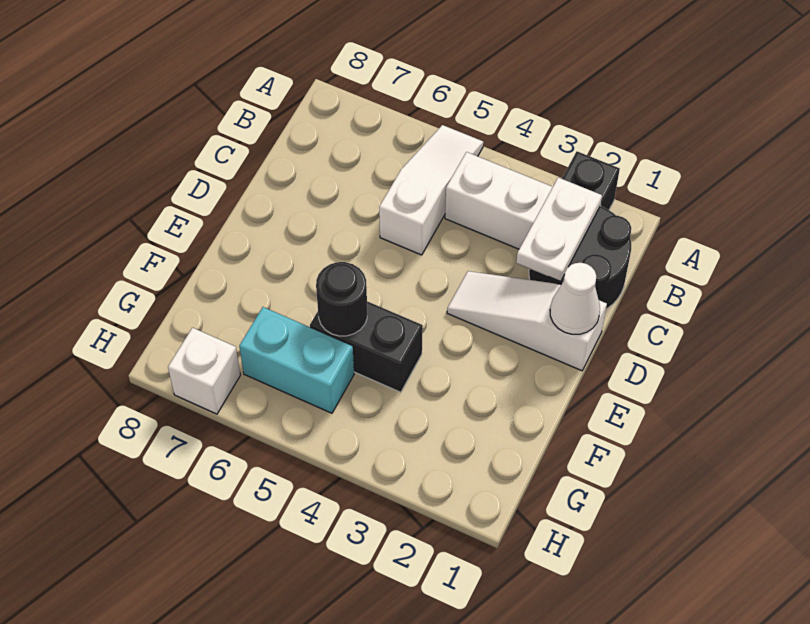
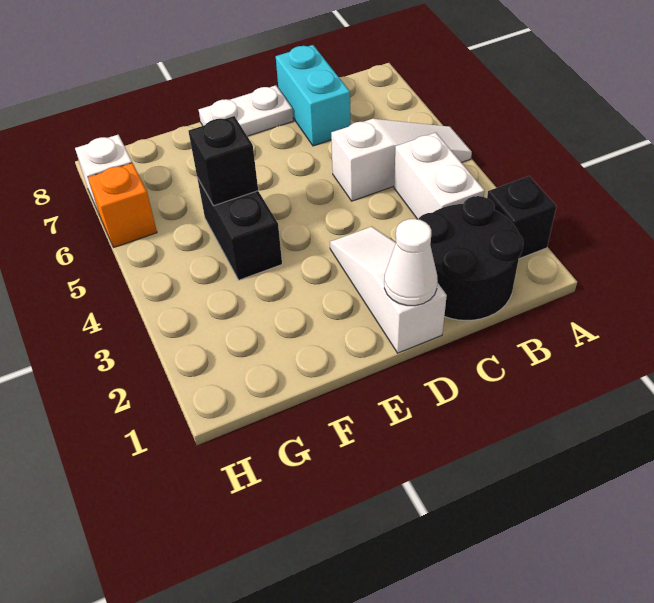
white plate B2:C2 level 2 -> white plate D8:E8 level 1
black round brick F5 level 2 -> black brick F5 level 2
cyan brick G5:G6 level 1 -> cyan brick C7:C8 level 1
none -> orange brick H6 level 1

